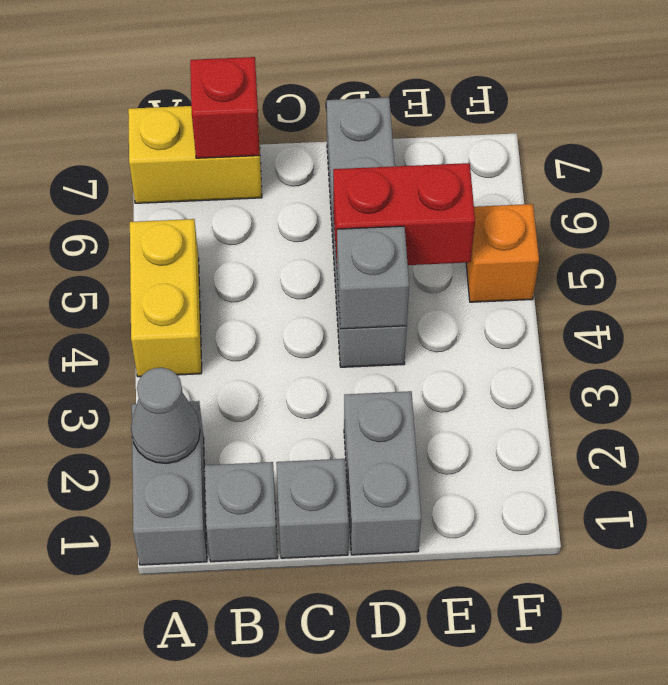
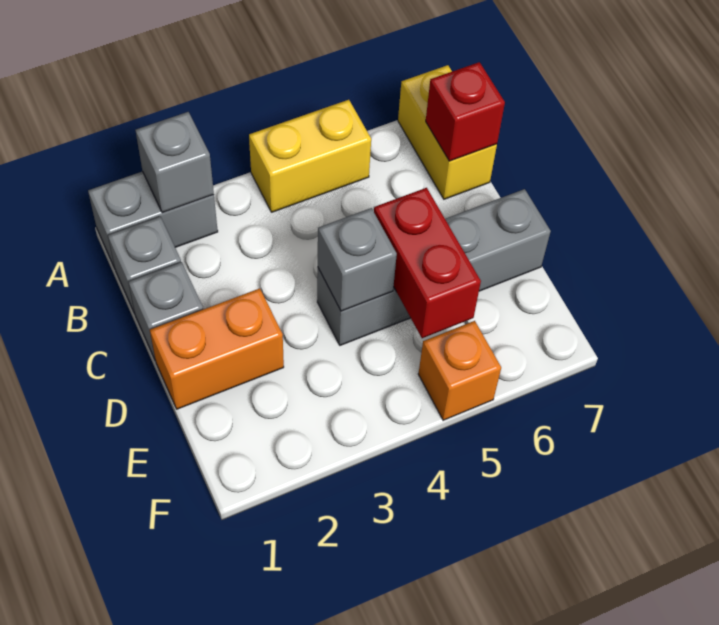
grey cone A2 level 2 -> grey brick A2 level 2
grey brick D1:D2 level 1 -> orange brick D1:D2 level 1

